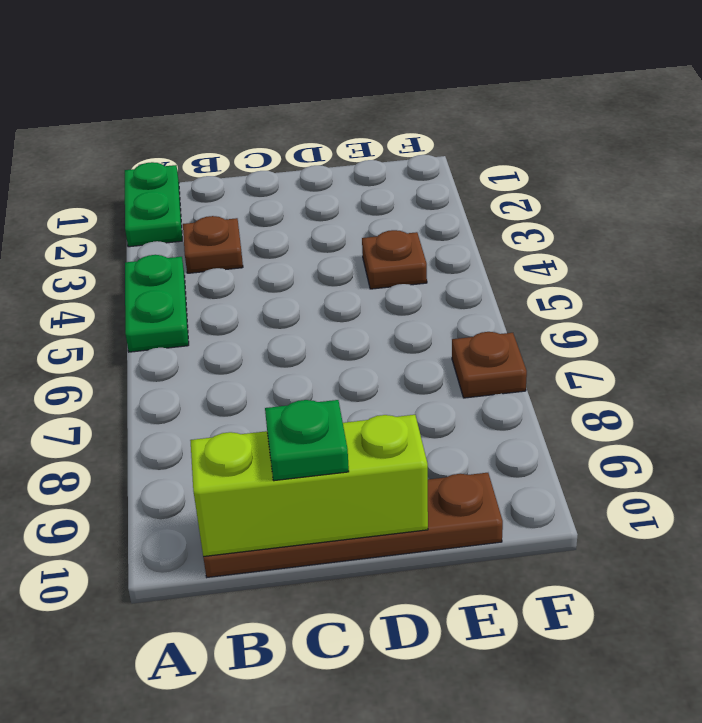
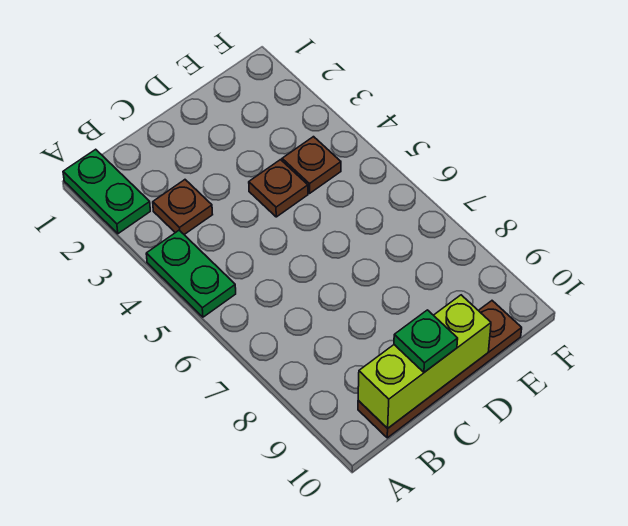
brown plate F7 level 1 -> brown plate D4 level 1

